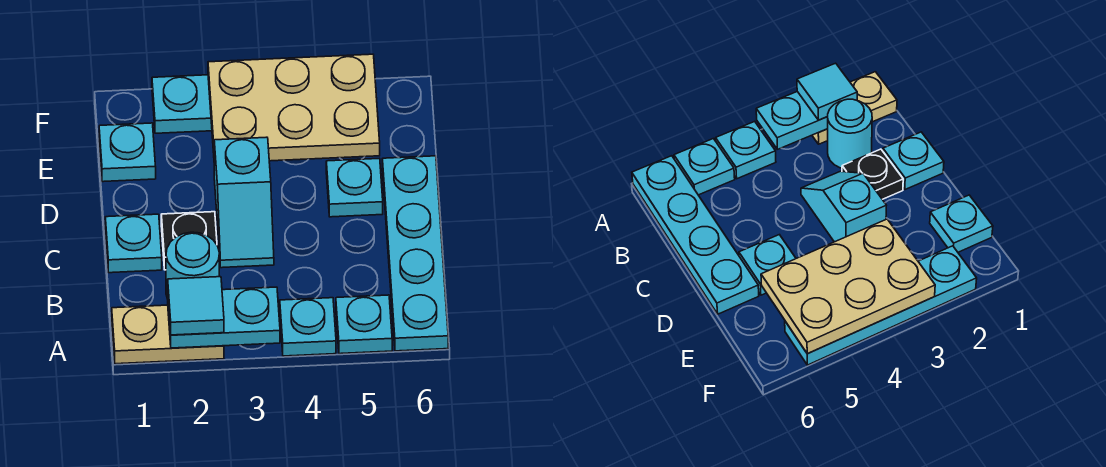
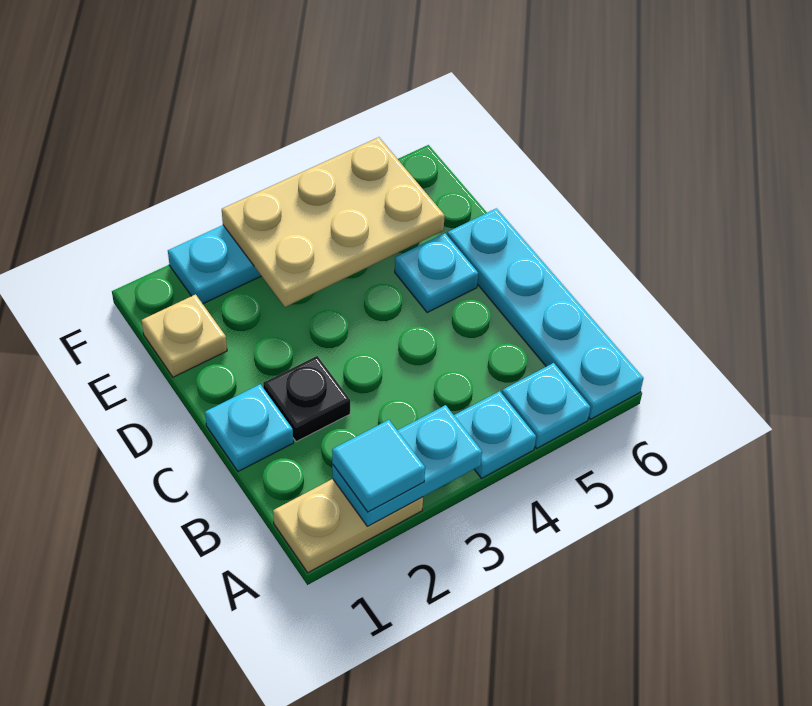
cyan round brick B2 level 1 -> none
cyan slope C3:D3 level 1 top D -> none
cyan plate E1 level 1 -> tan plate E1 level 1

